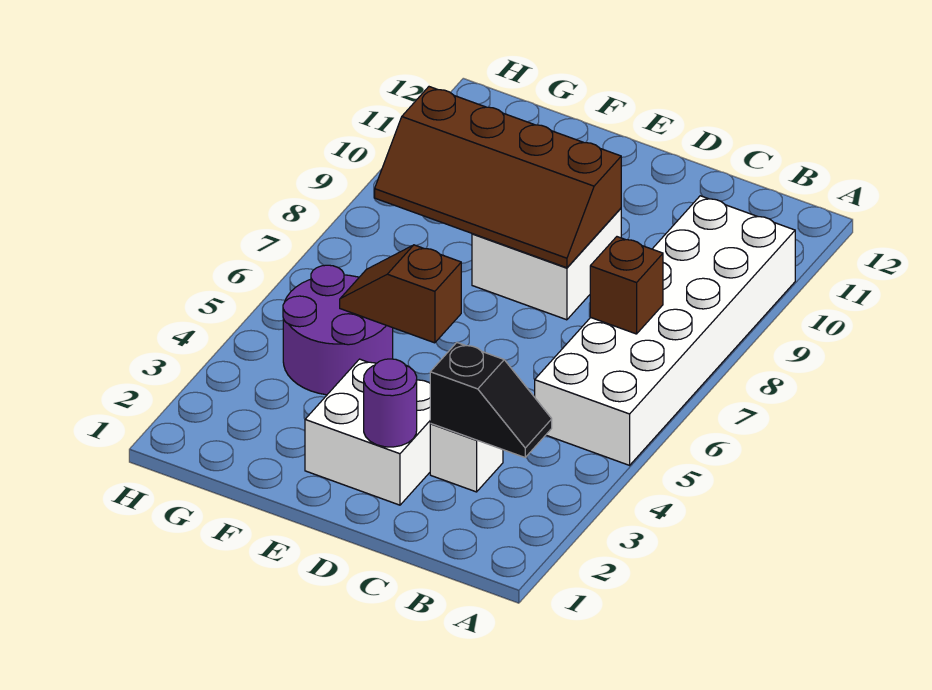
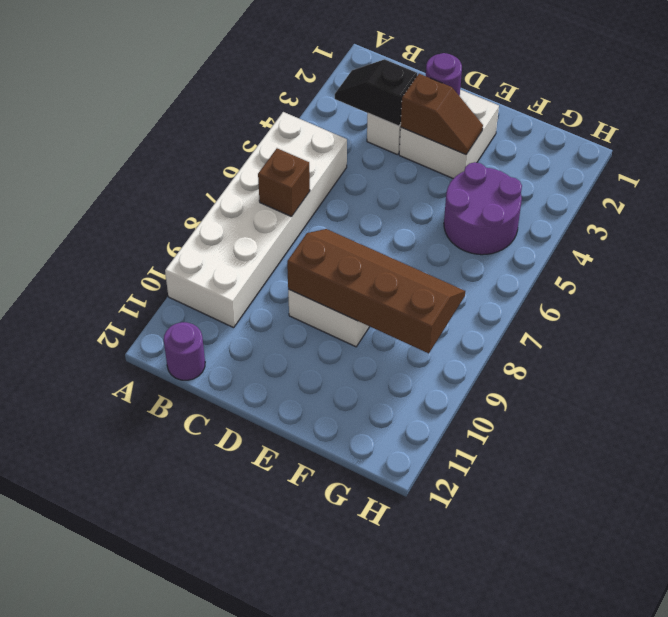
none -> purple round brick B12 level 1
brown slope E5:F5 level 2 top E -> brown slope D3:E3 level 2 top D

